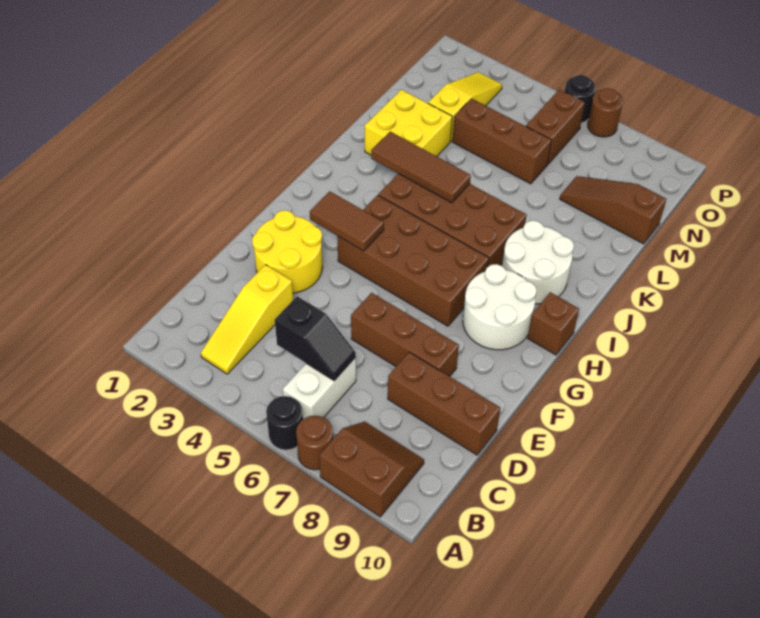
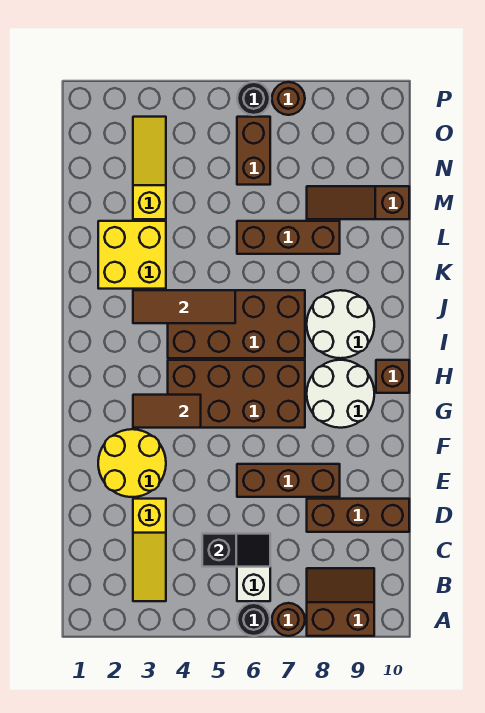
brown brick M4:M6 level 1 -> brown brick L6:L8 level 1

